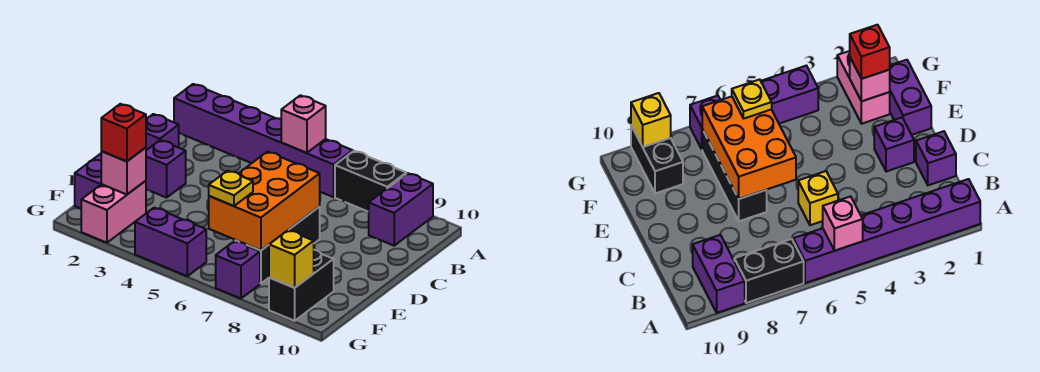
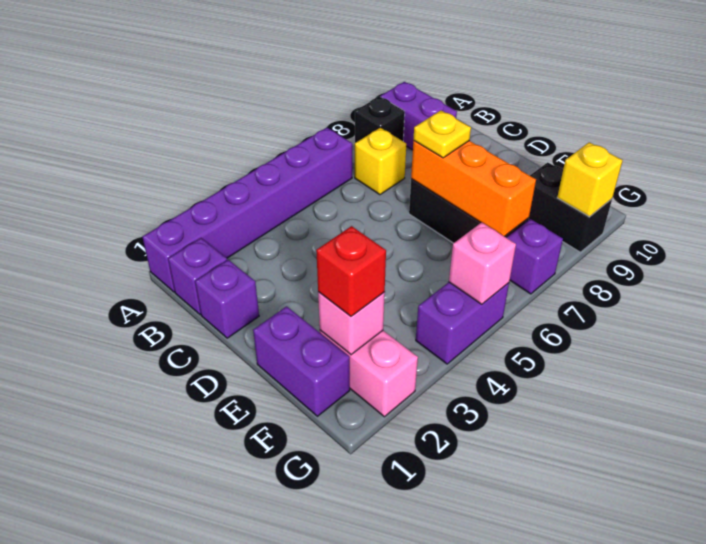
pink brick A5 level 2 -> pink brick G5 level 2
black brick A7:A8 level 1 -> black brick A8 level 1
yellow brick C5 level 1 -> yellow brick B7 level 1
purple brick D2 level 1 -> purple brick B1 level 1
orange brick D6:F7 level 2 -> orange brick D7:F7 level 2
yellow plate F6 level 3 -> yellow plate D7 level 3

